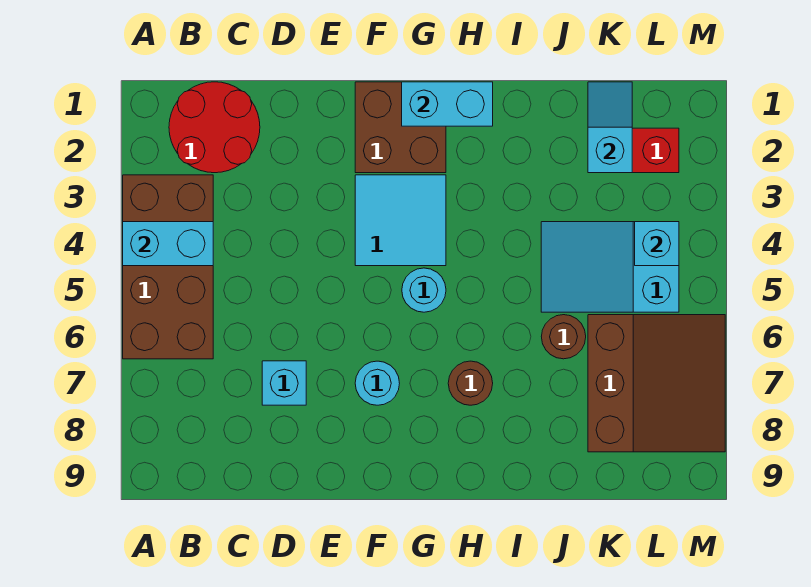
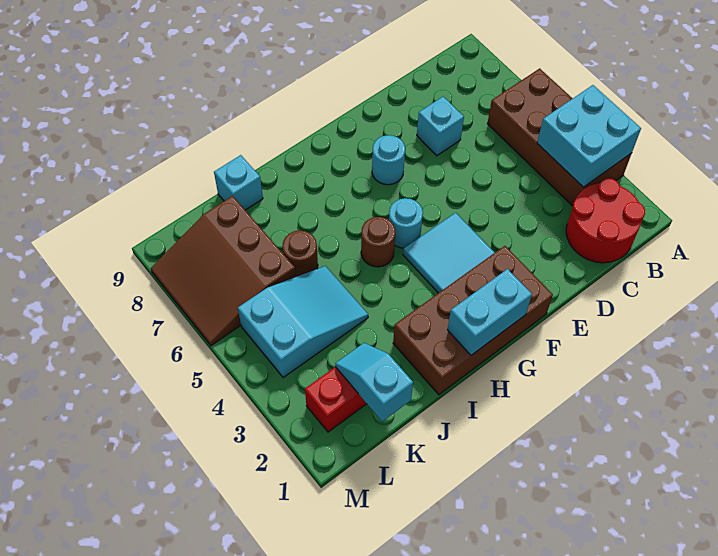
cyan brick A4:B4 level 2 -> cyan brick A3:B4 level 2
brown brick F1:G2 level 1 -> brown brick F1:I2 level 1
brown round brick H7 level 1 -> brown round brick H5 level 1
cyan slope K1:K2 level 2 top 2 -> cyan slope K1:K2 level 2 top 1
cyan brick L4 level 2 -> cyan brick J9 level 1

